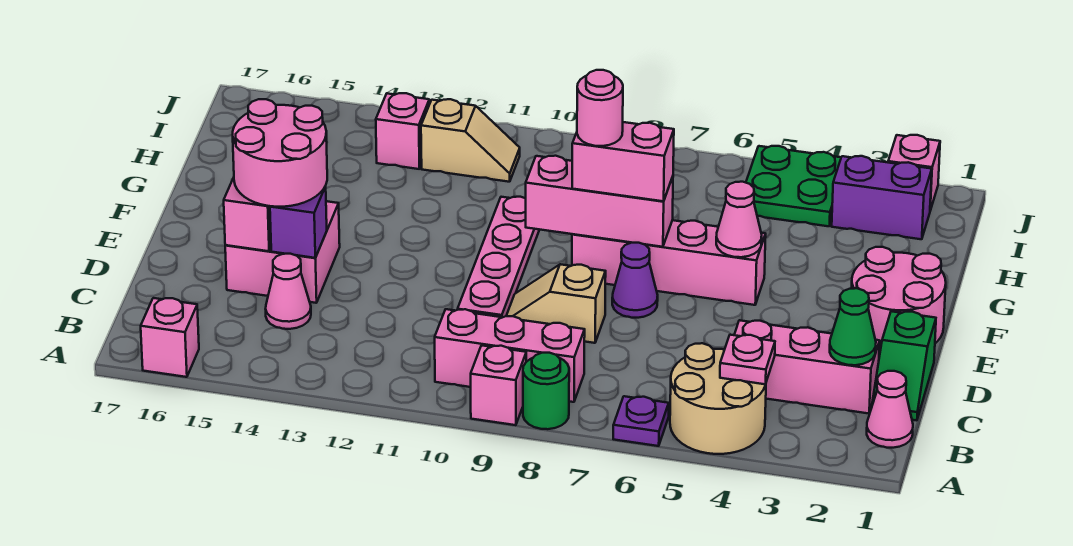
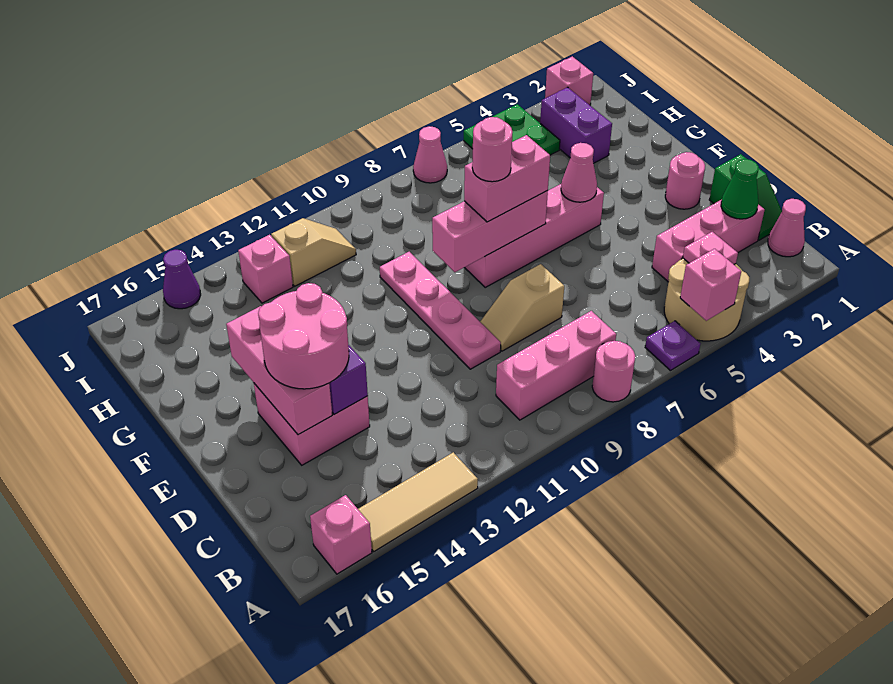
green round brick A8 level 1 -> pink round brick A8 level 1
pink brick A9 level 1 -> pink brick A5 level 2
none -> tan tile A13:A15 level 1
pink cone C14 level 1 -> pink cone J7 level 1
pink round brick E1:F2 level 1 -> pink round brick E2 level 1
purple cone E7 level 1 -> purple cone J15 level 1
purple brick I2:I3 level 1 -> purple brick H3:I3 level 1

